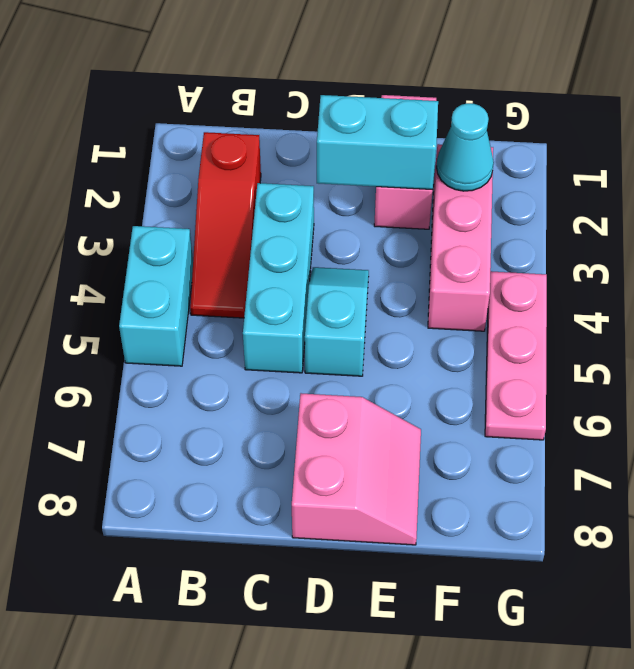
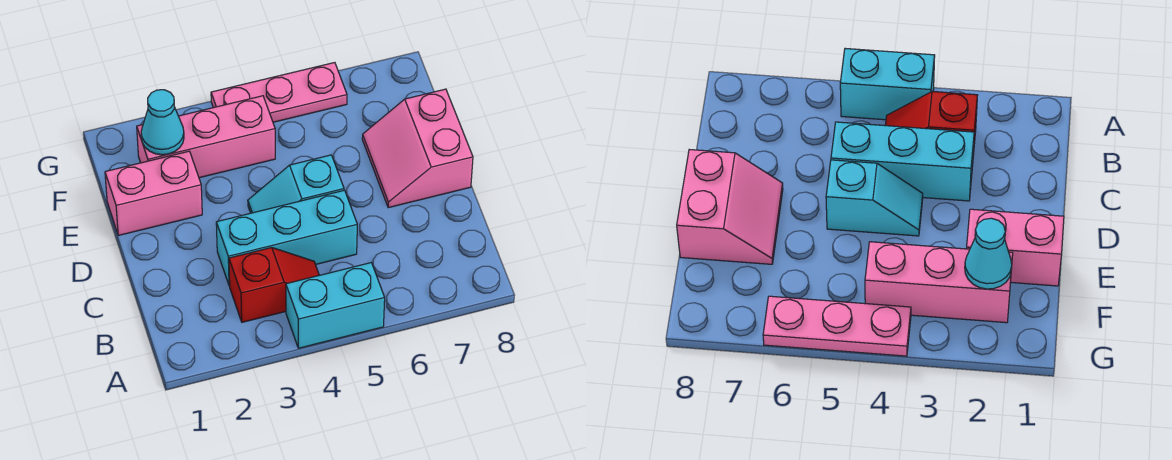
red slope B2:B4 level 1 top 2 -> red slope B3:B4 level 1 top 3
cyan brick D2:E2 level 2 -> none
pink slope D7:E8 level 1 top D -> pink slope D7:E8 level 1 top 8

